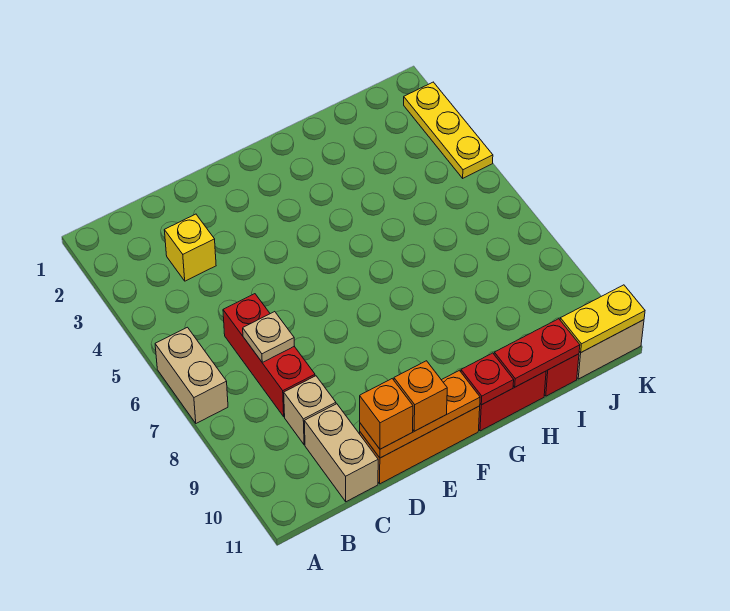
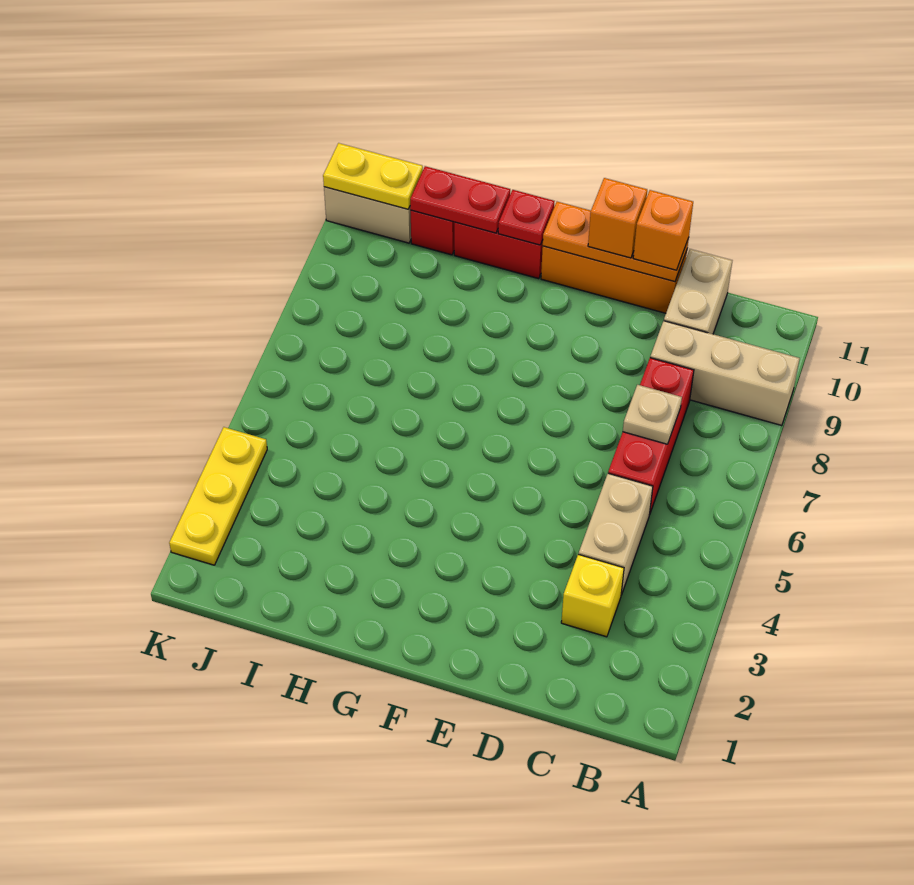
tan brick A6:A7 level 1 -> tan brick C4:C5 level 1
tan brick C9 level 1 -> tan brick A9:C9 level 1

